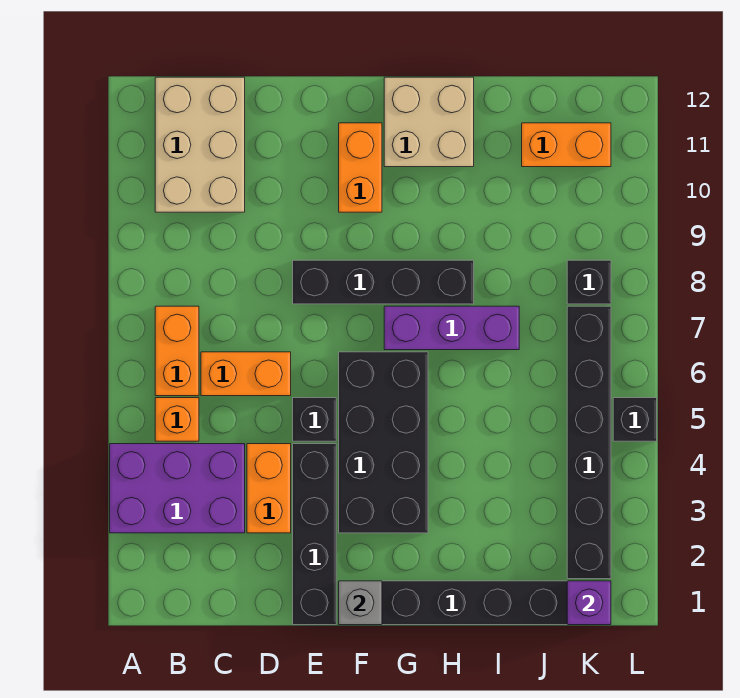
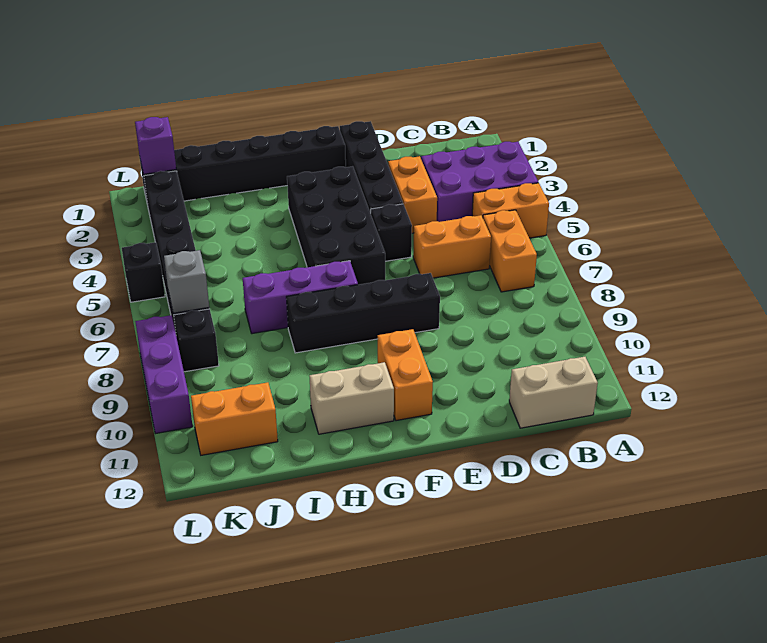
orange brick B5 level 1 -> orange brick A5:B5 level 1
tan brick B10:C12 level 1 -> tan brick B12:C12 level 1
grey brick F1 level 2 -> grey brick K7 level 2
tan brick G11:H12 level 1 -> tan brick G11:H11 level 1
none -> purple brick L8:L10 level 1

